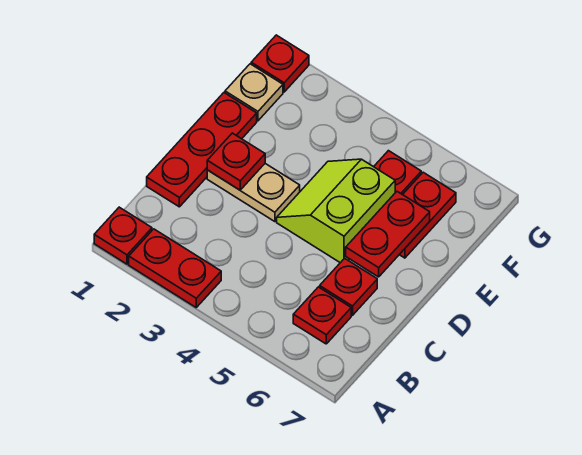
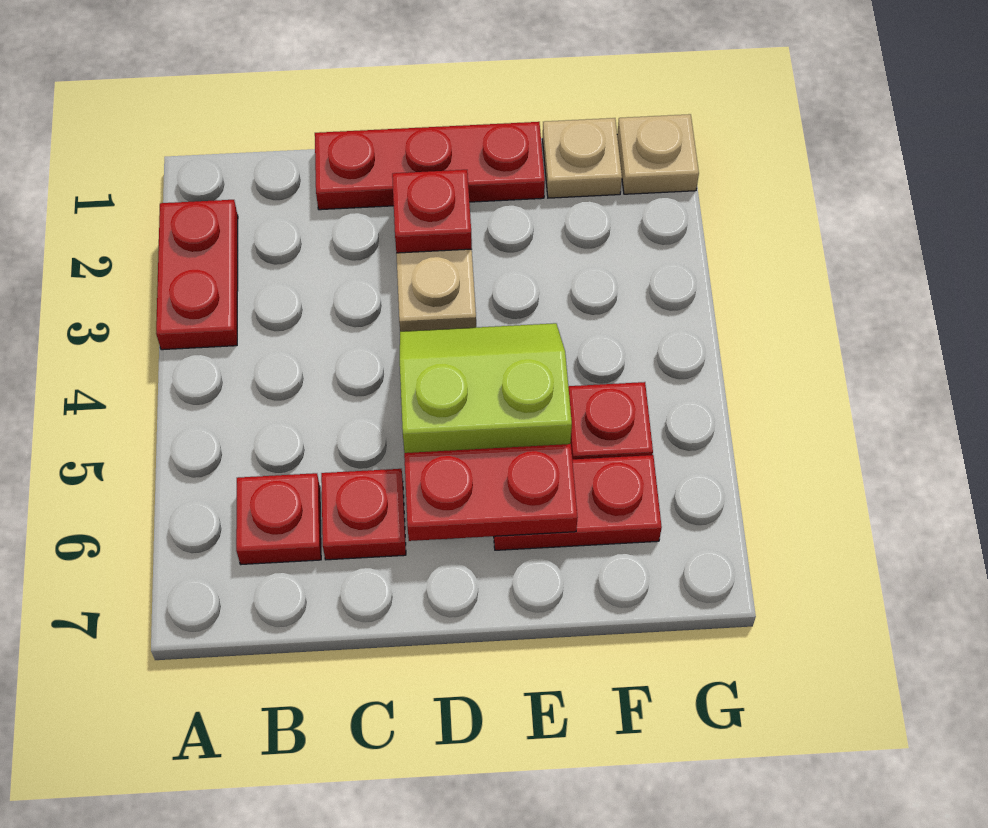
red plate A1 level 1 -> none
red plate G1 level 1 -> tan plate G1 level 1

